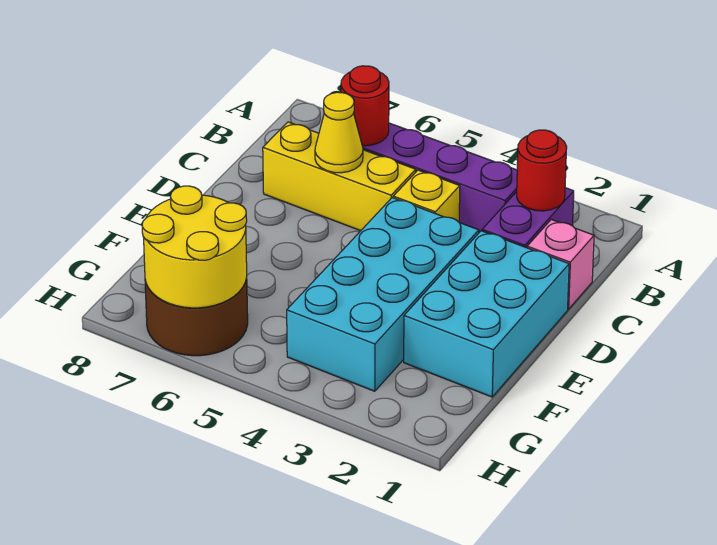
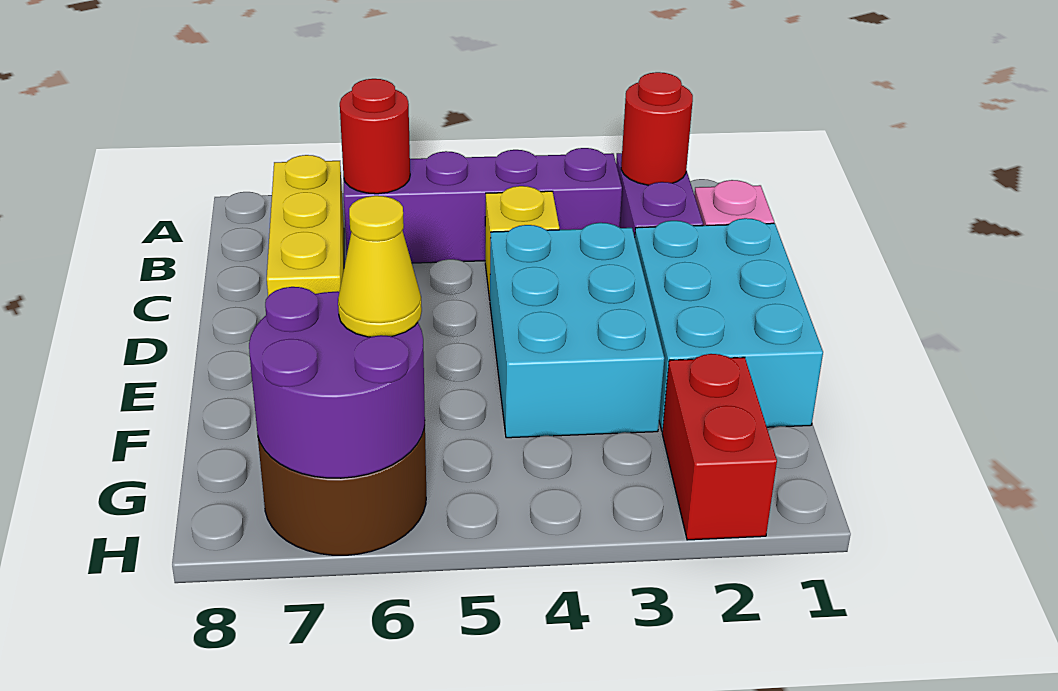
yellow brick C5:C7 level 1 -> yellow brick B7:D7 level 1
yellow cone C6 level 2 -> yellow cone G6 level 3
cyan brick D3:G4 level 1 -> cyan brick D3:F4 level 1
none -> red brick G2:H2 level 1
yellow round brick G6:H7 level 2 -> purple round brick G6:H7 level 2

